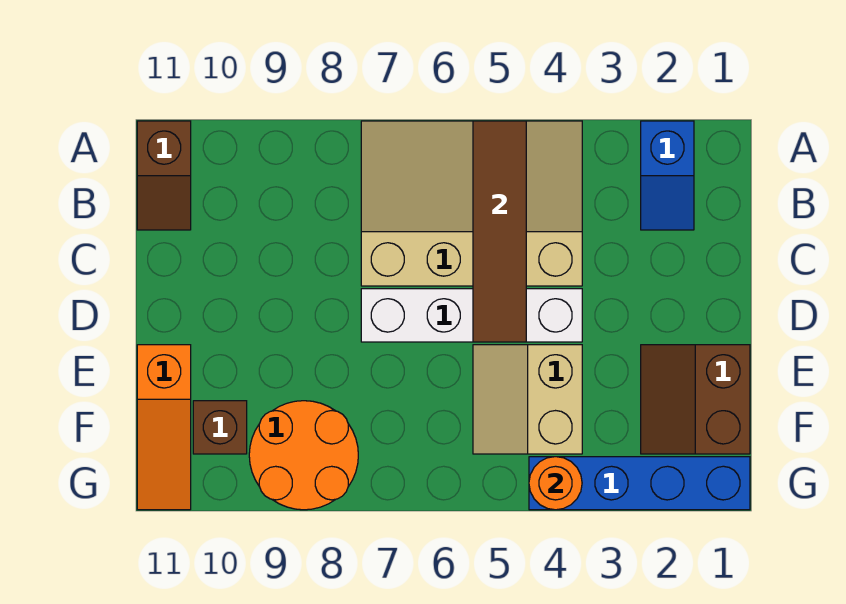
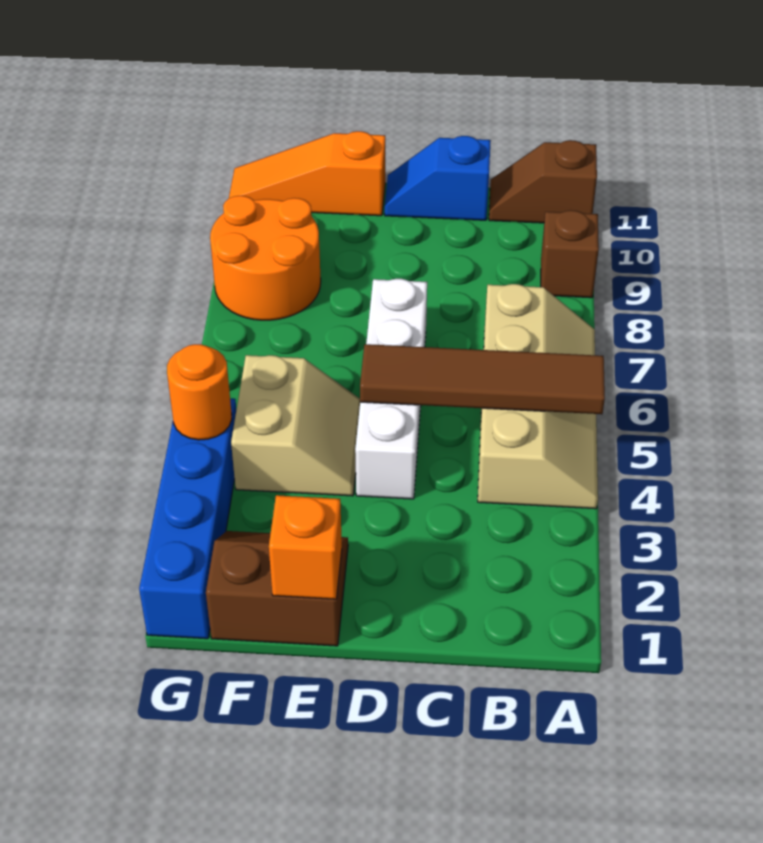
blue slope A2:B2 level 1 top A -> blue slope C11:D11 level 1 top C
tan slope A4:C7 level 1 top C -> tan slope A4:B7 level 1 top B
none -> orange brick E1 level 2
tan slope E4:F5 level 1 top 4 -> tan slope E4:F5 level 1 top F
brown brick F10 level 1 -> brown brick A9 level 1

